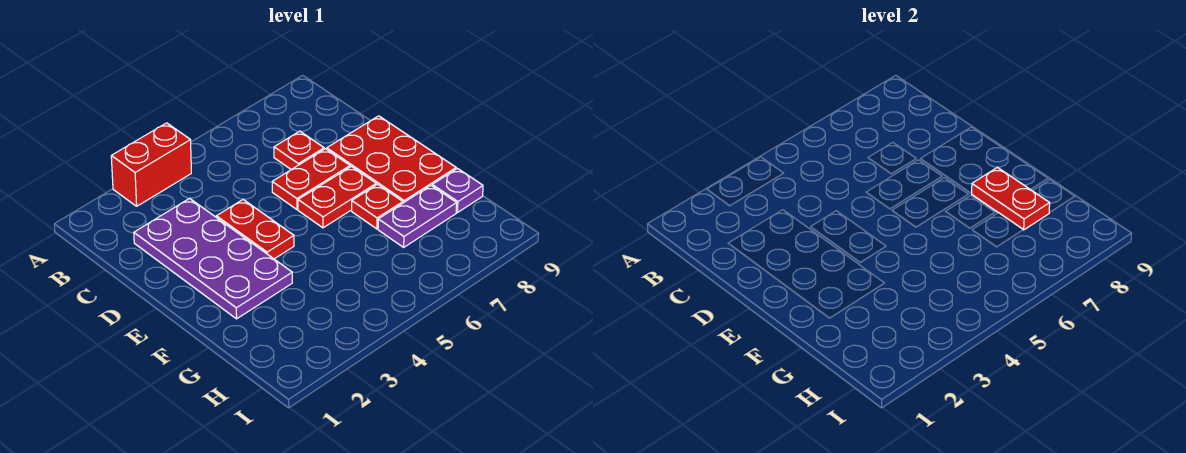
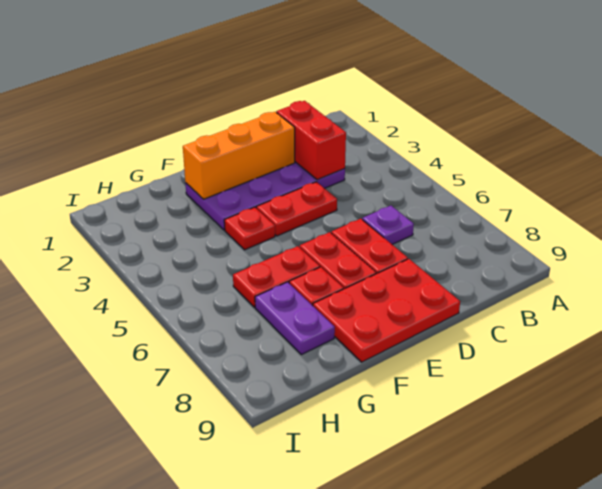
red brick A3:A4 level 1 -> red brick C2:C3 level 2
red plate C7 level 1 -> red plate F4 level 1
none -> orange brick D2:F2 level 2
red plate F8:G8 level 2 -> red plate F6:G6 level 1
purple plate G9 level 1 -> purple plate C6 level 1

